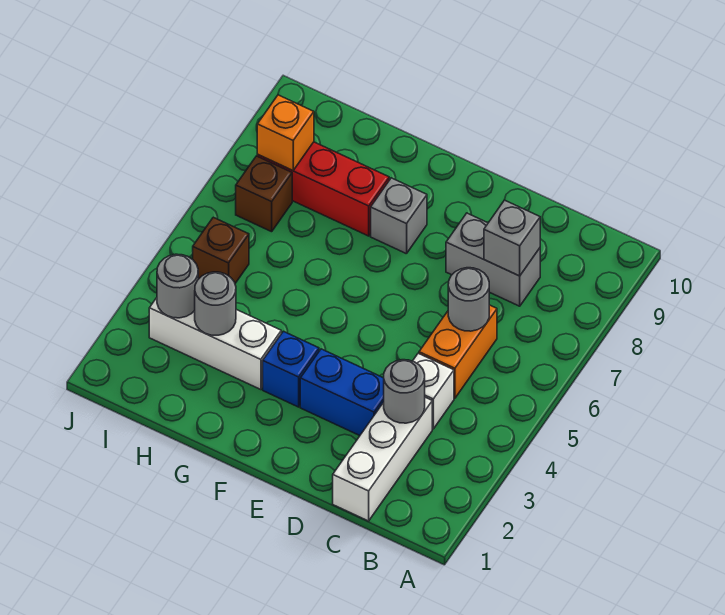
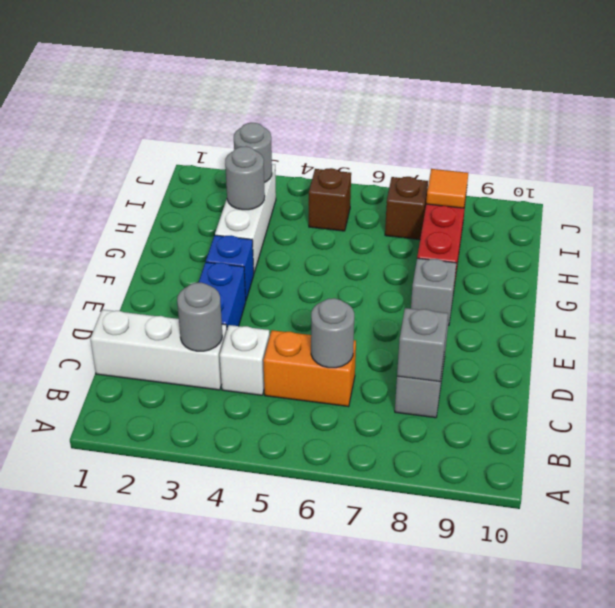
orange brick I8 level 2 -> orange tile I8 level 2

